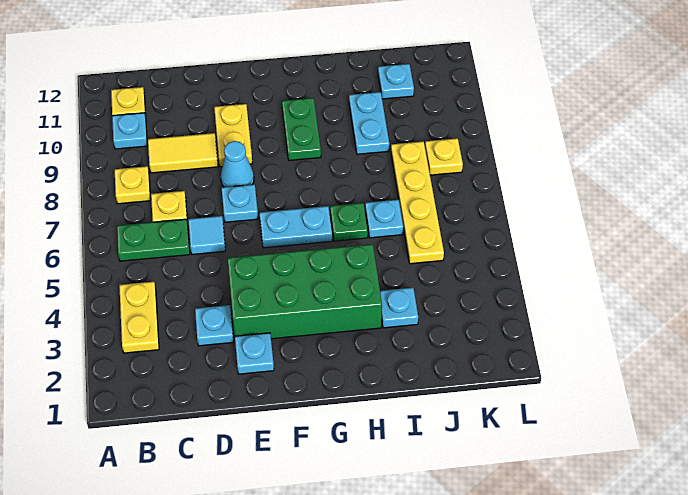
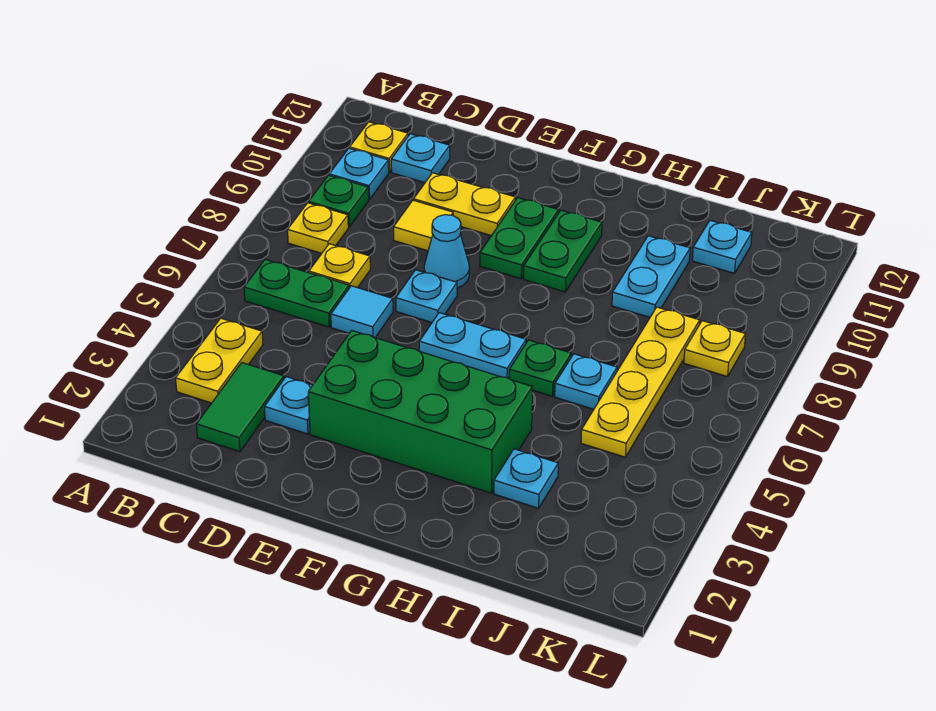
none -> green plate B9 level 1
none -> green tile C2:C3 level 1
yellow tile C9:D9 level 1 -> yellow tile D9 level 1
cyan plate E2 level 1 -> cyan plate C11 level 1
yellow plate E9:E10 level 1 -> yellow plate D10:E10 level 1
none -> green plate F9:F10 level 1

